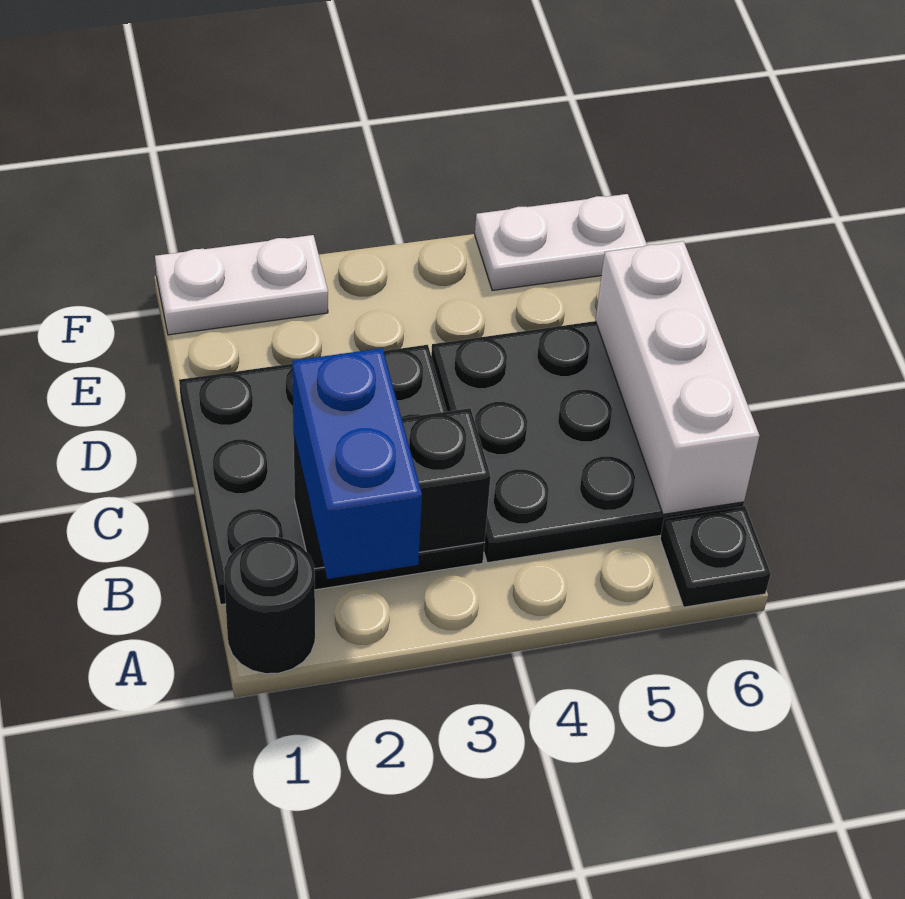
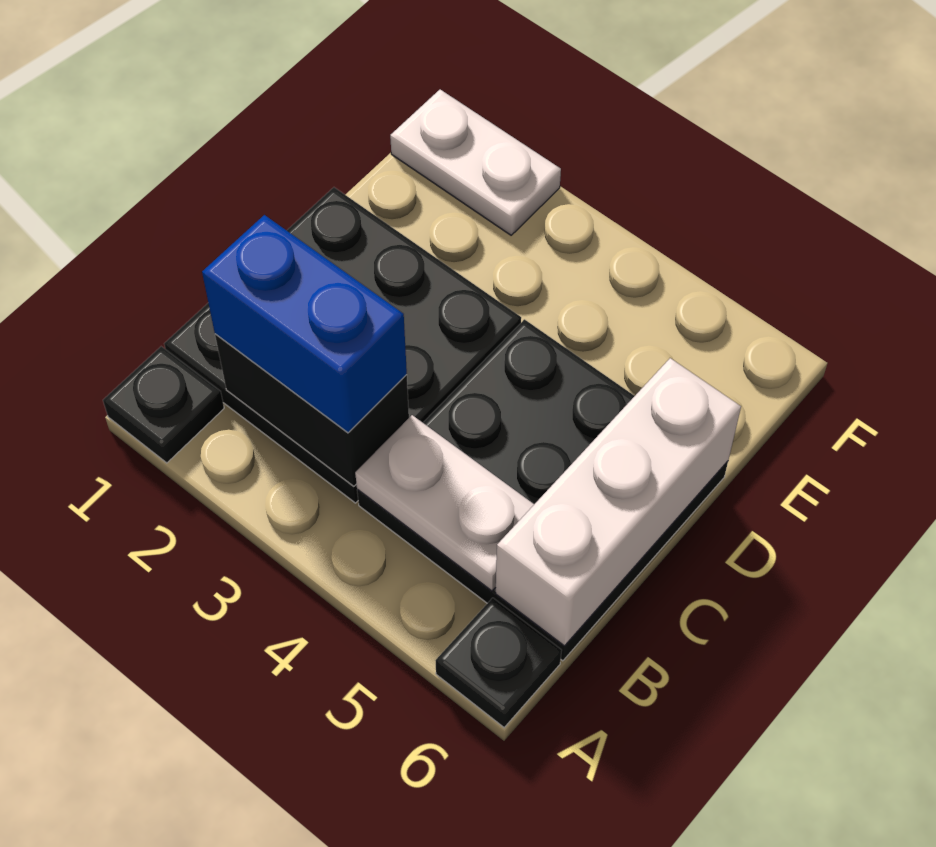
black round brick A1 level 1 -> black plate A1 level 1
blue brick A2:B2 level 3 -> blue brick B2:B3 level 3
white plate F5:F6 level 1 -> white plate B4:B5 level 2

